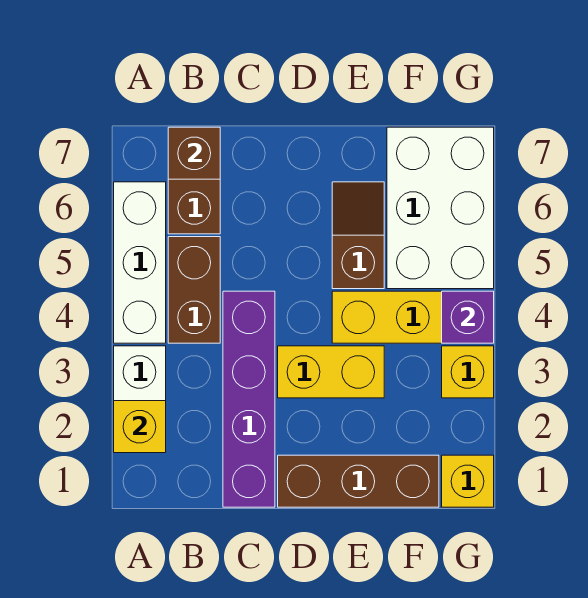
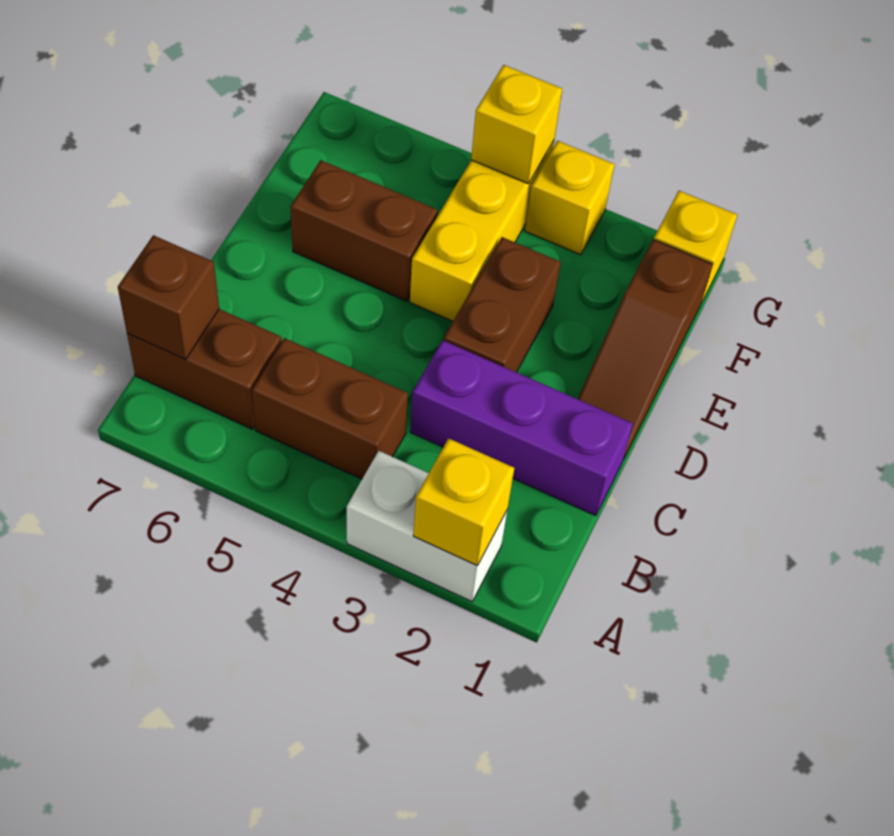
white brick A4:A6 level 1 -> none
purple brick C1:C4 level 1 -> purple brick C1:C3 level 1
brown brick D1:F1 level 1 -> brown slope D1:F1 level 1 top F
yellow brick D3:E3 level 1 -> brown brick D3:E3 level 1
brown slope E5:E6 level 1 top 5 -> brown brick E5:E6 level 1
white brick F5:G7 level 1 -> none
purple brick G4 level 2 -> yellow brick G4 level 2

